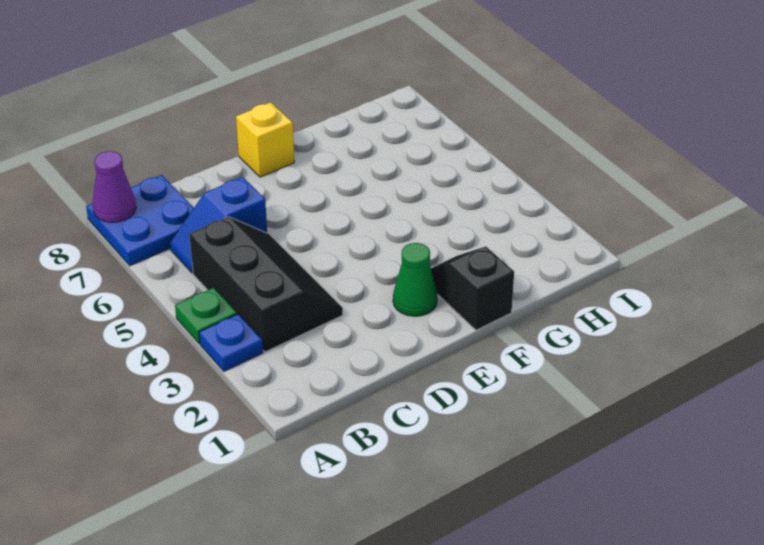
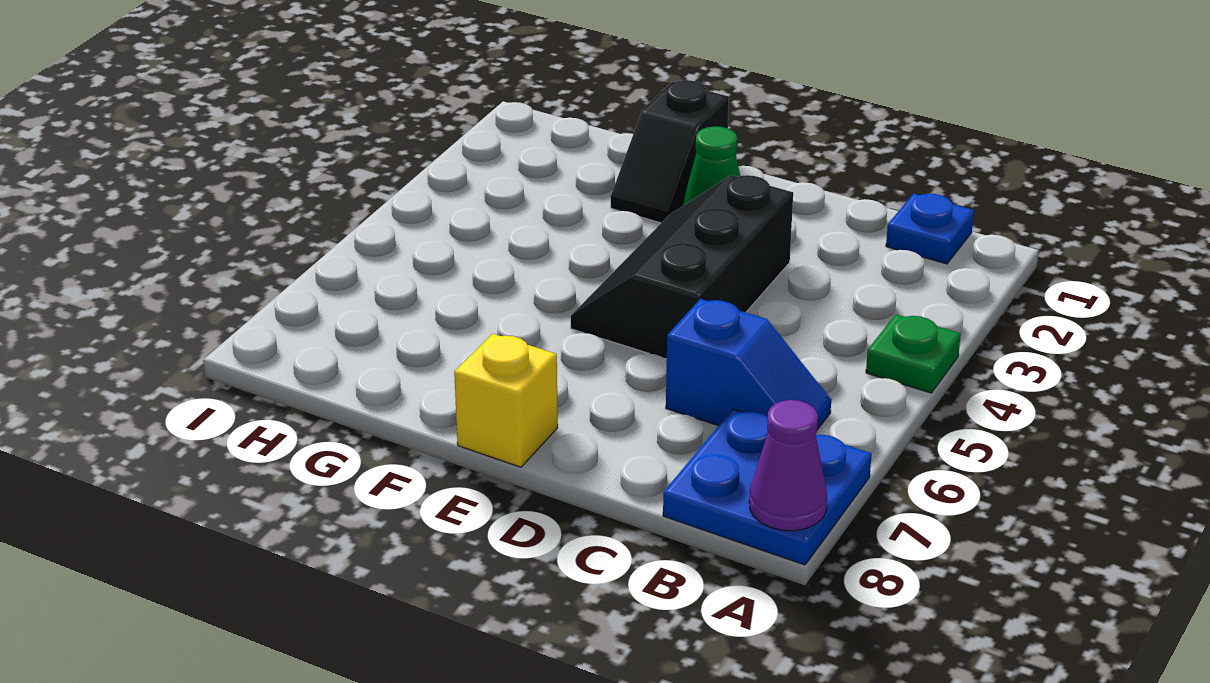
blue plate A3 level 1 -> blue plate B1 level 1
black slope B3:C5 level 1 top B -> black slope D3:E5 level 1 top D

